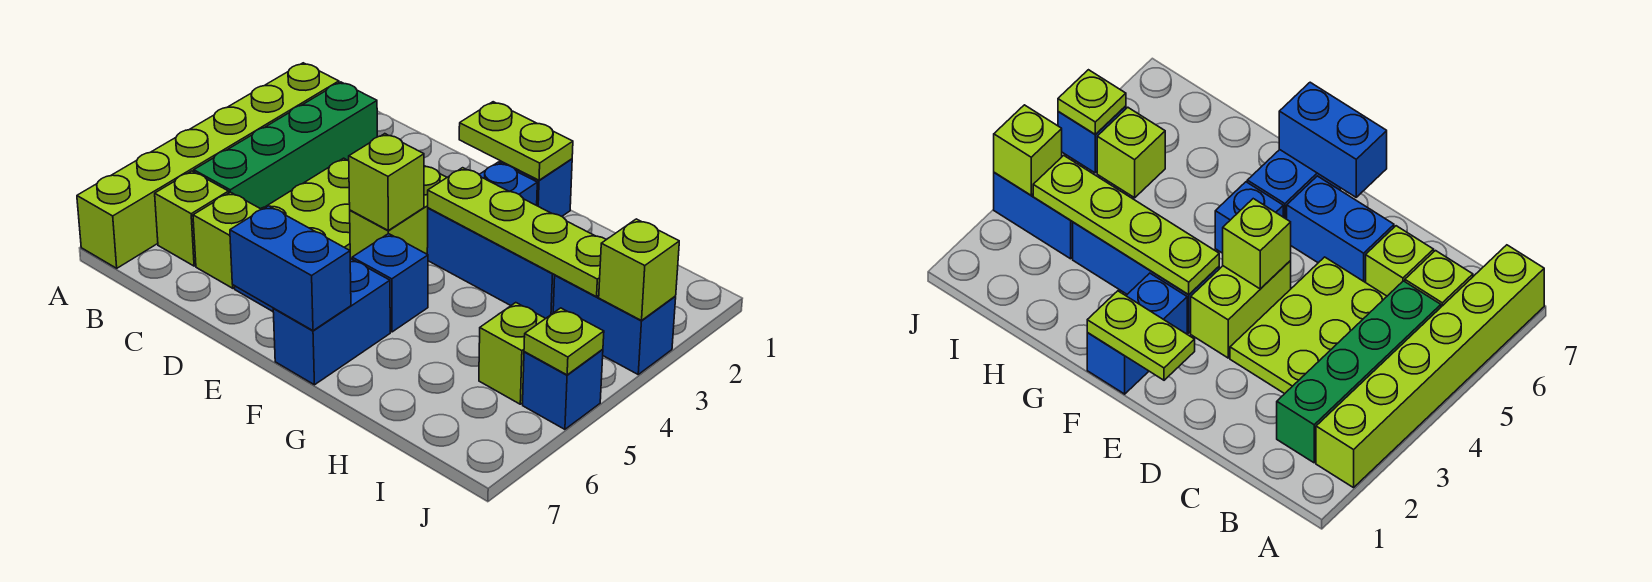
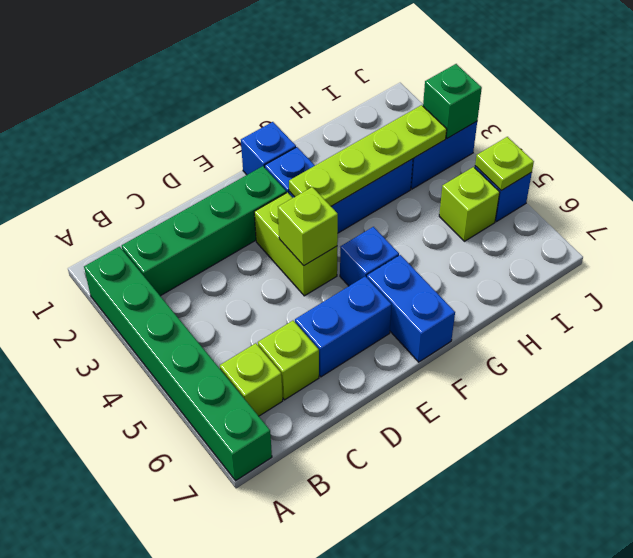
lime brick A2:A7 level 1 -> green brick A2:A7 level 1
green brick B2:B5 level 1 -> green brick B2:E2 level 1
lime plate C3:D5 level 1 -> none
lime plate E1:F1 level 2 -> none
blue brick E7:F7 level 2 -> none
lime brick J3 level 2 -> green brick J3 level 2

